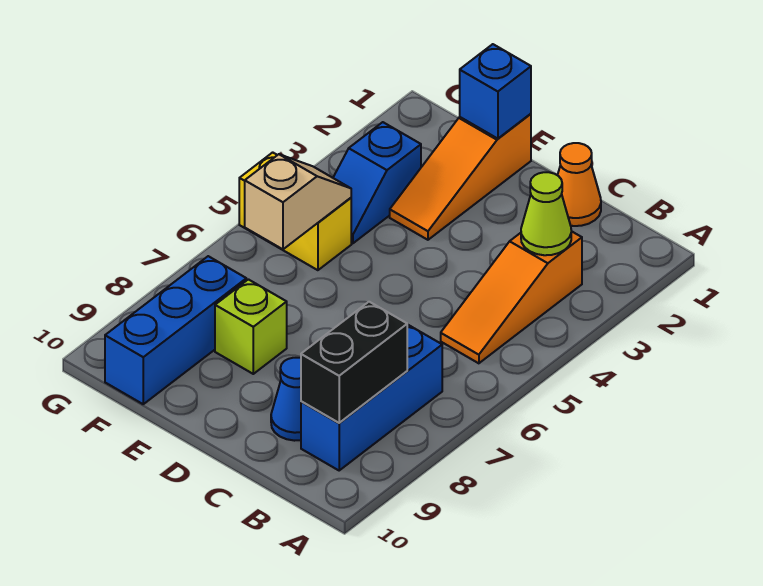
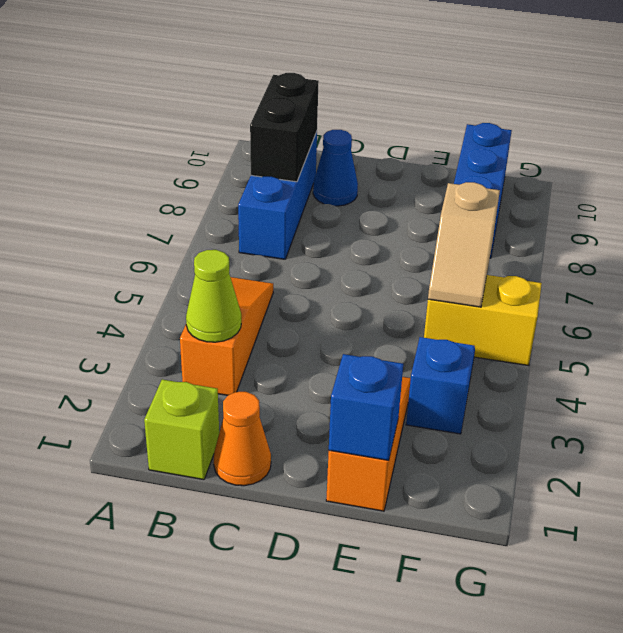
lime brick E8 level 1 -> lime brick B1 level 1

